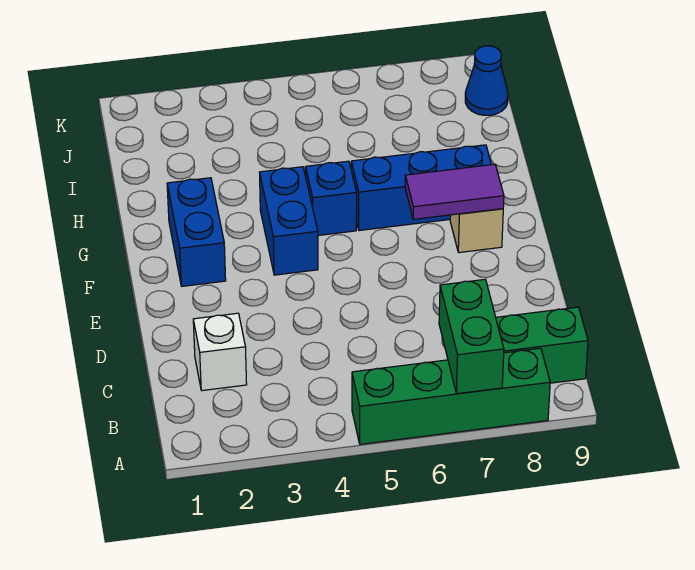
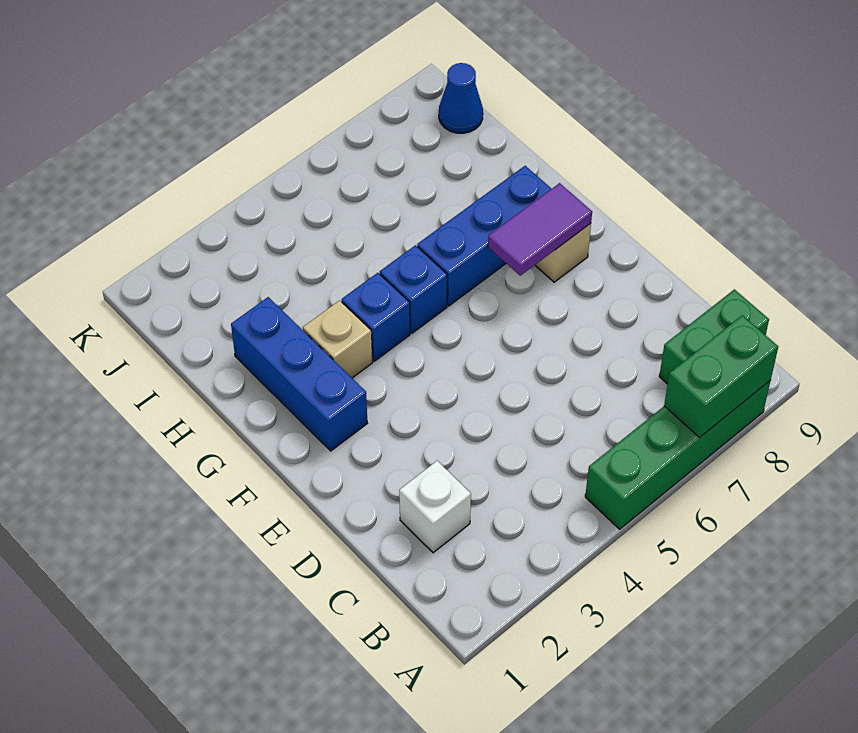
green brick A7:B7 level 2 -> green brick A7:A8 level 2
blue brick F2:G2 level 1 -> blue brick F2:H2 level 1
blue brick F4:G4 level 1 -> blue brick G4 level 1
none -> tan brick G3 level 1

